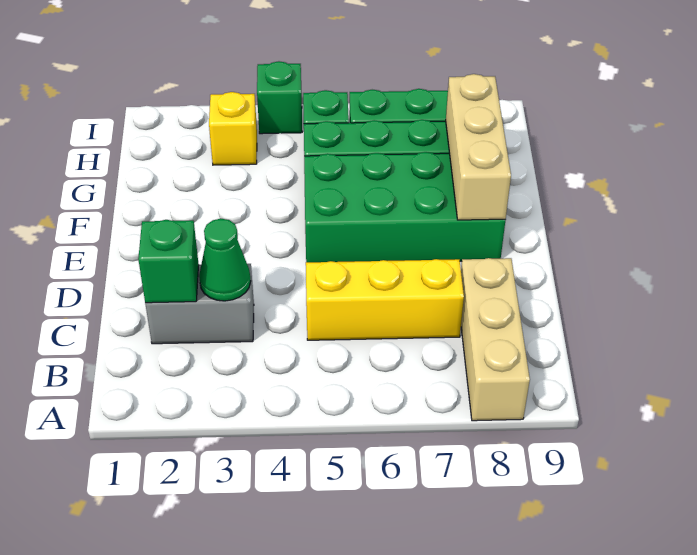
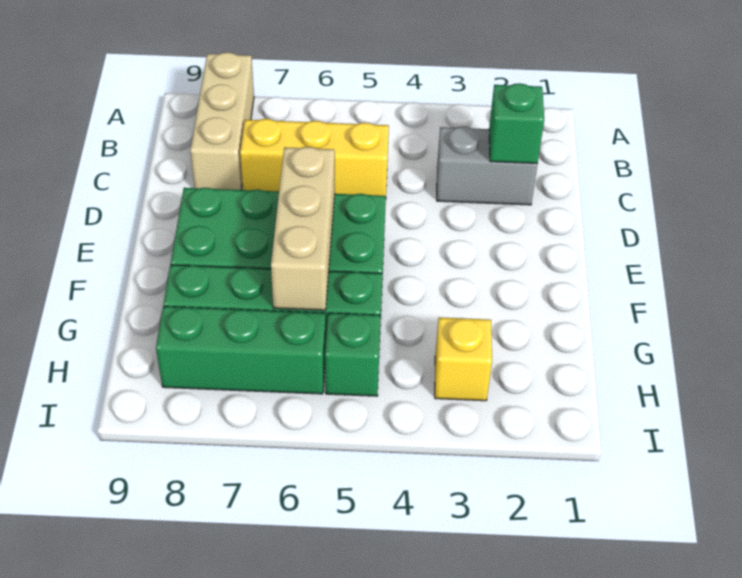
green cone C3 level 2 -> none
tan brick E8:G8 level 2 -> tan brick E6:G6 level 2
green brick I4 level 1 -> none

